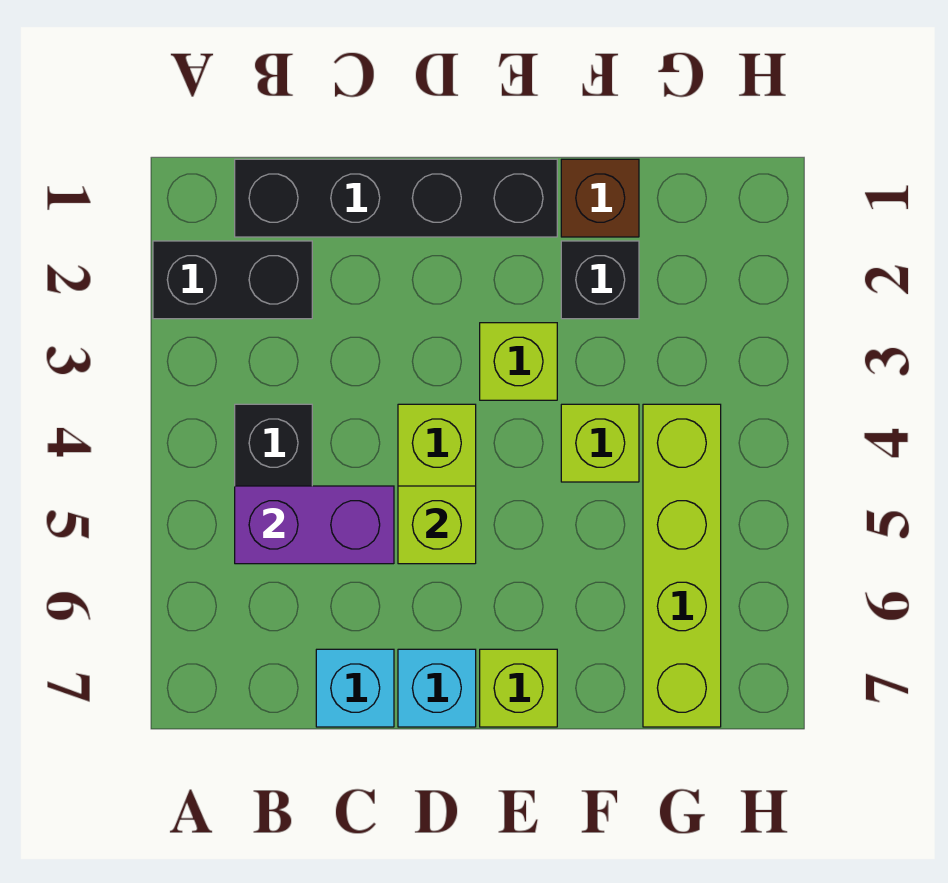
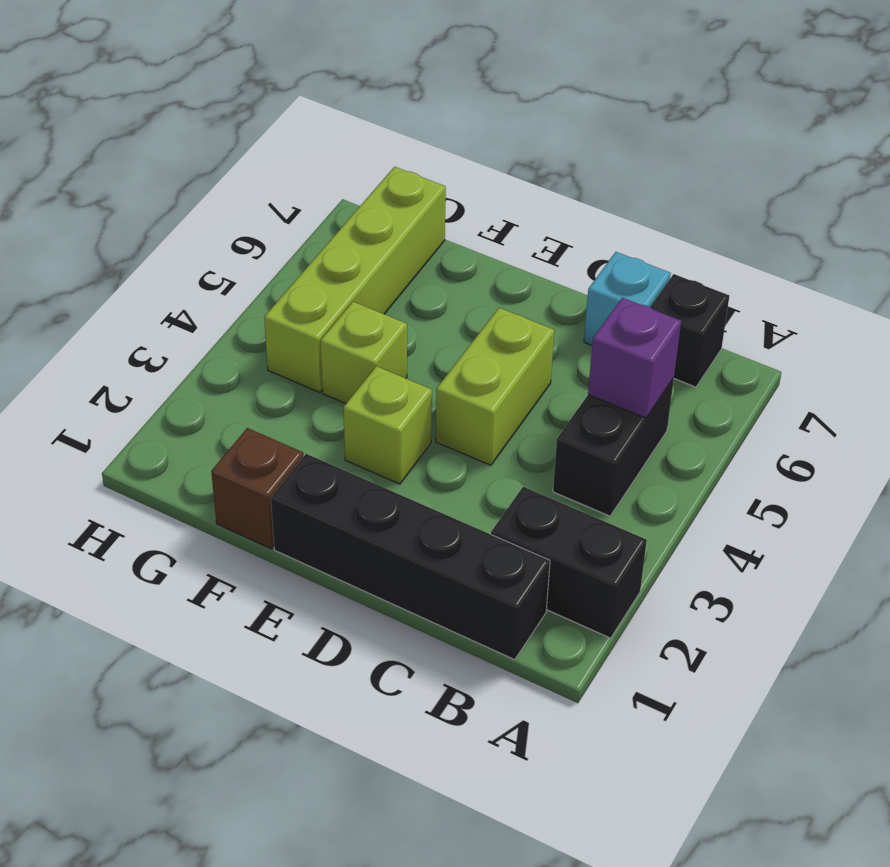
purple brick B5:C5 level 2 -> purple brick B5 level 2
lime brick D5 level 2 -> none
cyan brick D7 level 1 -> none
lime brick E7 level 1 -> none
black brick F2 level 1 -> black brick B7 level 1

